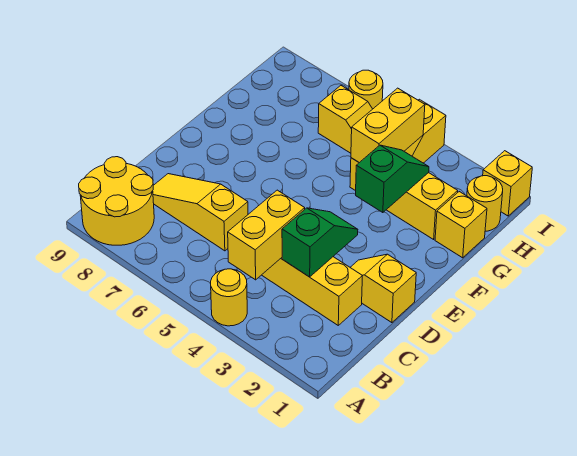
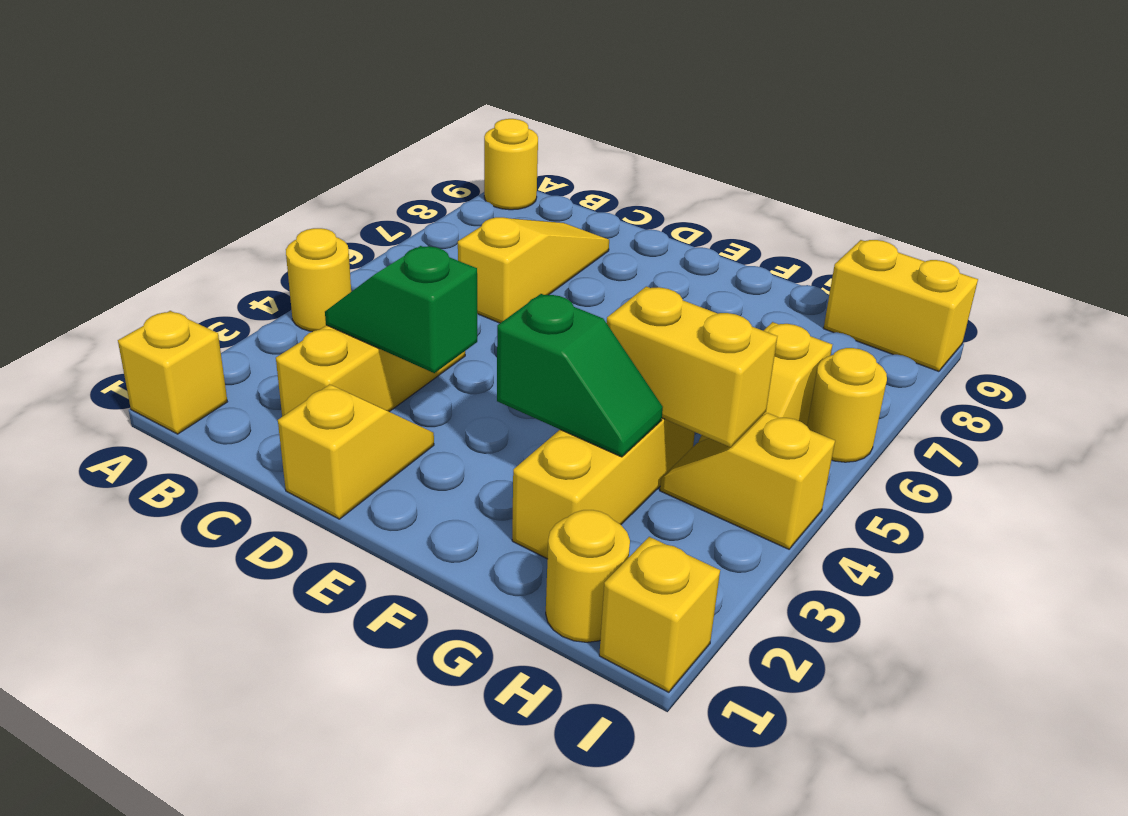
yellow round brick A8:B9 level 1 -> yellow round brick A9 level 1
yellow brick B4:C4 level 2 -> yellow brick H9:I9 level 1
green slope C3:D3 level 2 top C -> green slope C3:D3 level 2 top D
yellow brick G1 level 1 -> yellow brick A1 level 1

